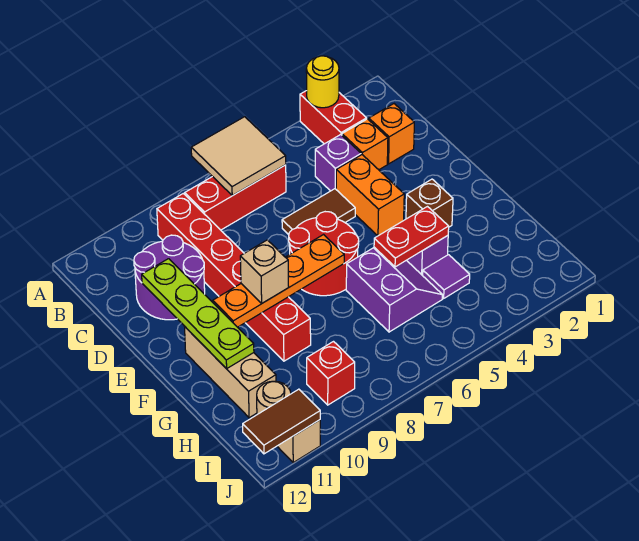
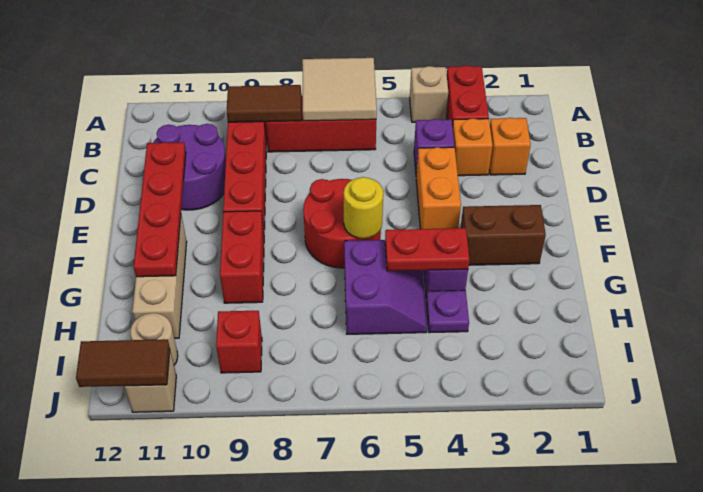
yellow round brick A3 level 2 -> yellow round brick F6 level 2
brown tile D5:D6 level 1 -> brown tile B8:B9 level 2
lime plate D11:G11 level 2 -> red plate D11:G11 level 2
brown brick F3 level 1 -> brown brick F2:F3 level 1
orange plate F7:F10 level 2 -> none
tan brick F9 level 3 -> tan brick A4 level 1
purple tile H4 level 1 -> purple plate H4 level 1

